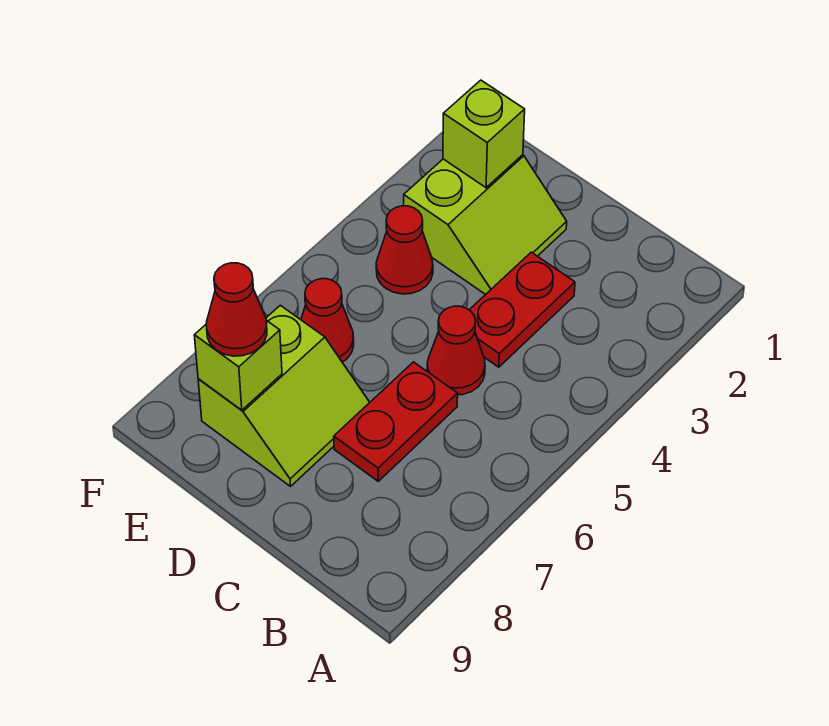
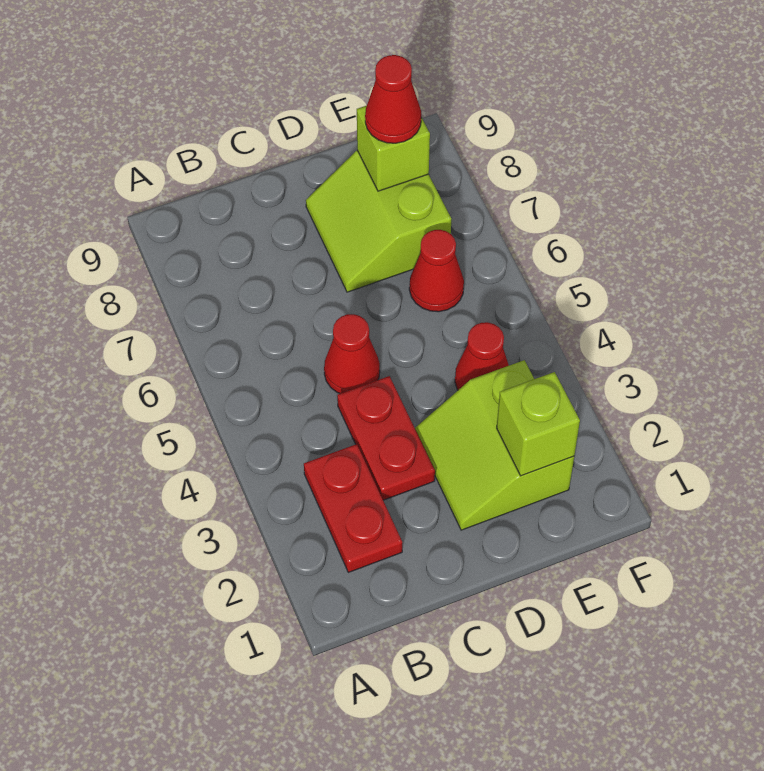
red plate C6:C7 level 1 -> red plate B2:B3 level 1

